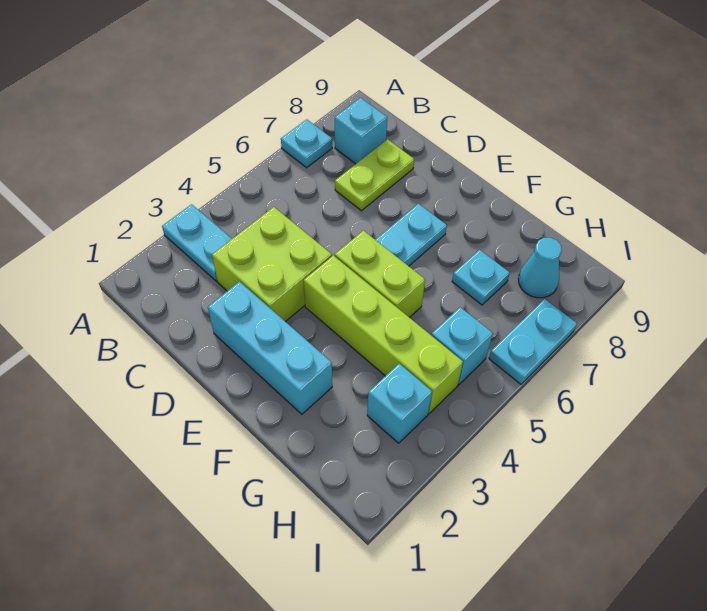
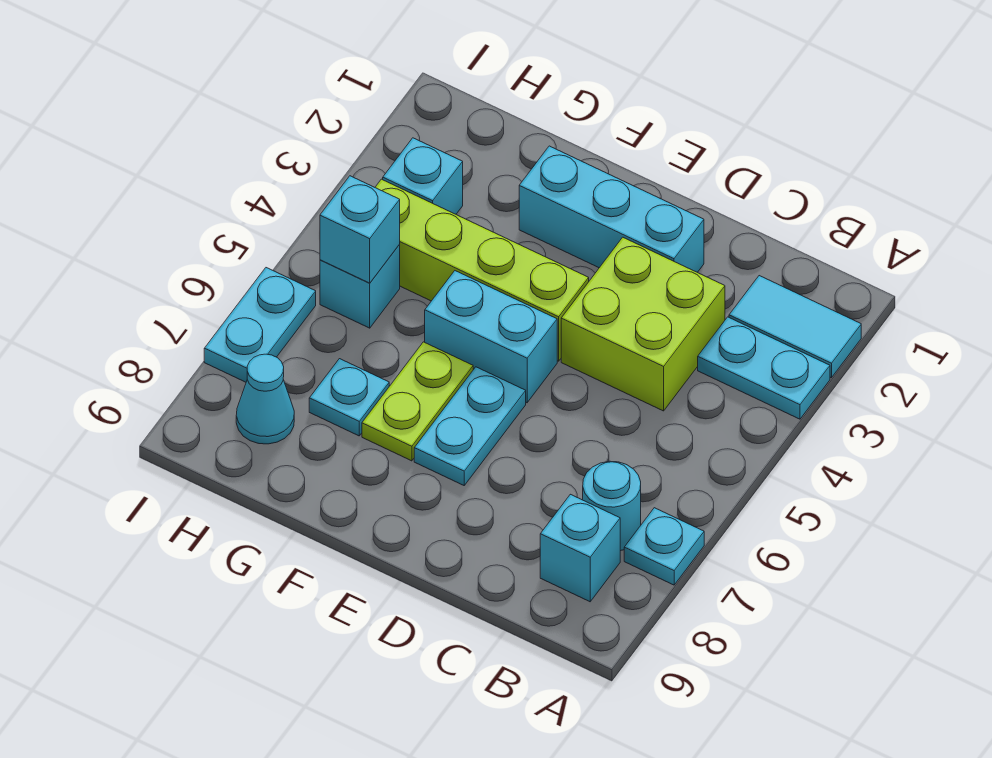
none -> cyan tile A2:B2 level 1
none -> cyan round brick B7 level 1
lime plate C7:C8 level 1 -> lime plate F6:F7 level 1
lime brick E5:F5 level 1 -> cyan brick E5:F5 level 1
none -> cyan brick H5 level 2

